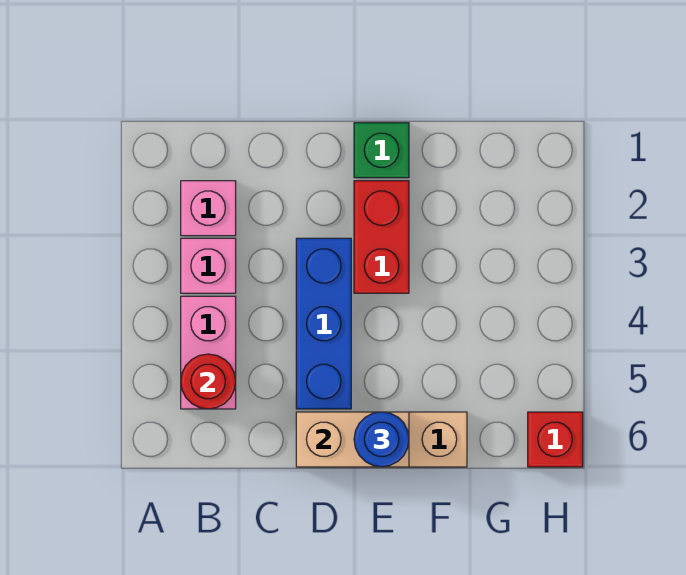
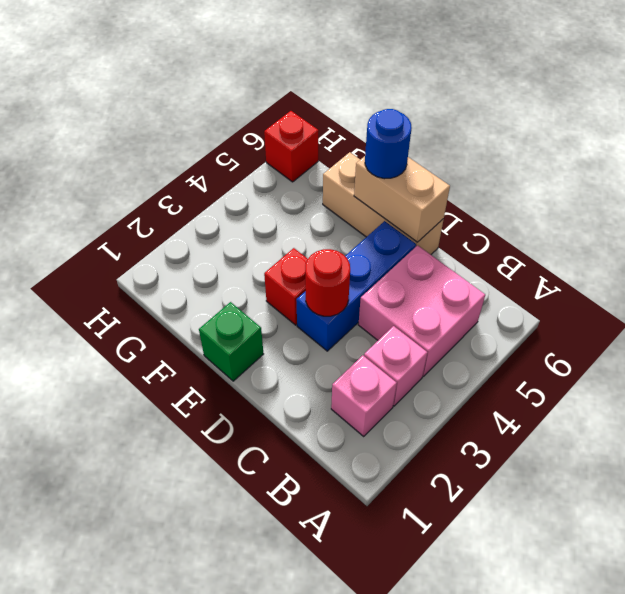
pink brick B4:B5 level 1 -> pink brick B4:C5 level 1
red round brick B5 level 2 -> red round brick D3 level 2
red brick E2:E3 level 1 -> red brick E3 level 1

